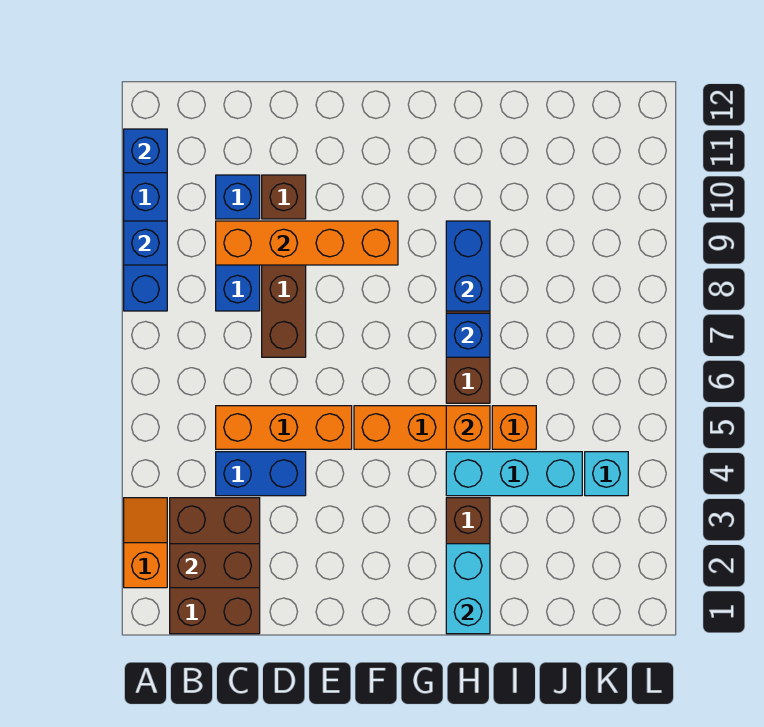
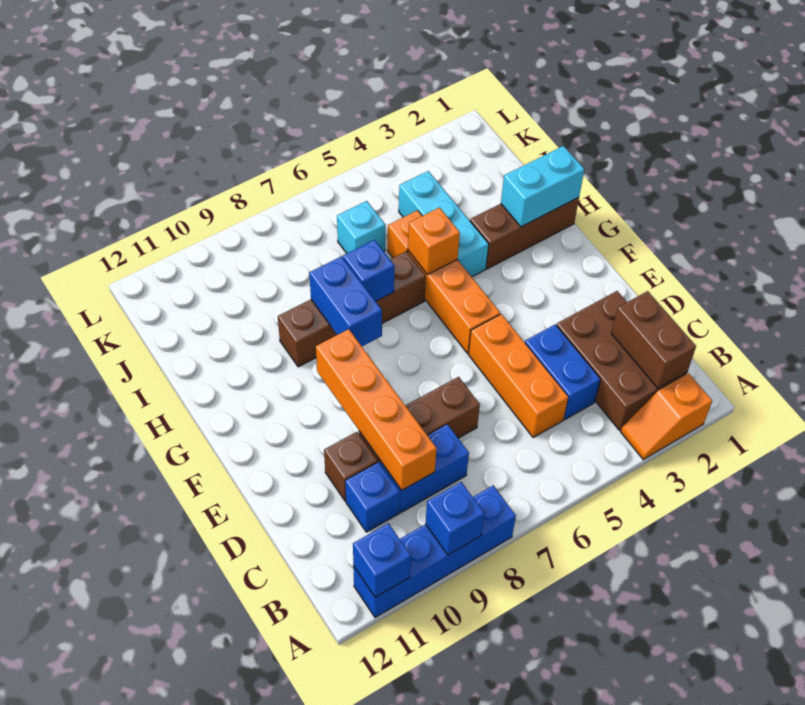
brown brick B1:C3 level 1 -> brown brick B2:D3 level 1
blue brick H8:H9 level 2 -> blue brick G8:H8 level 2
cyan brick K4 level 1 -> cyan brick J6 level 1

